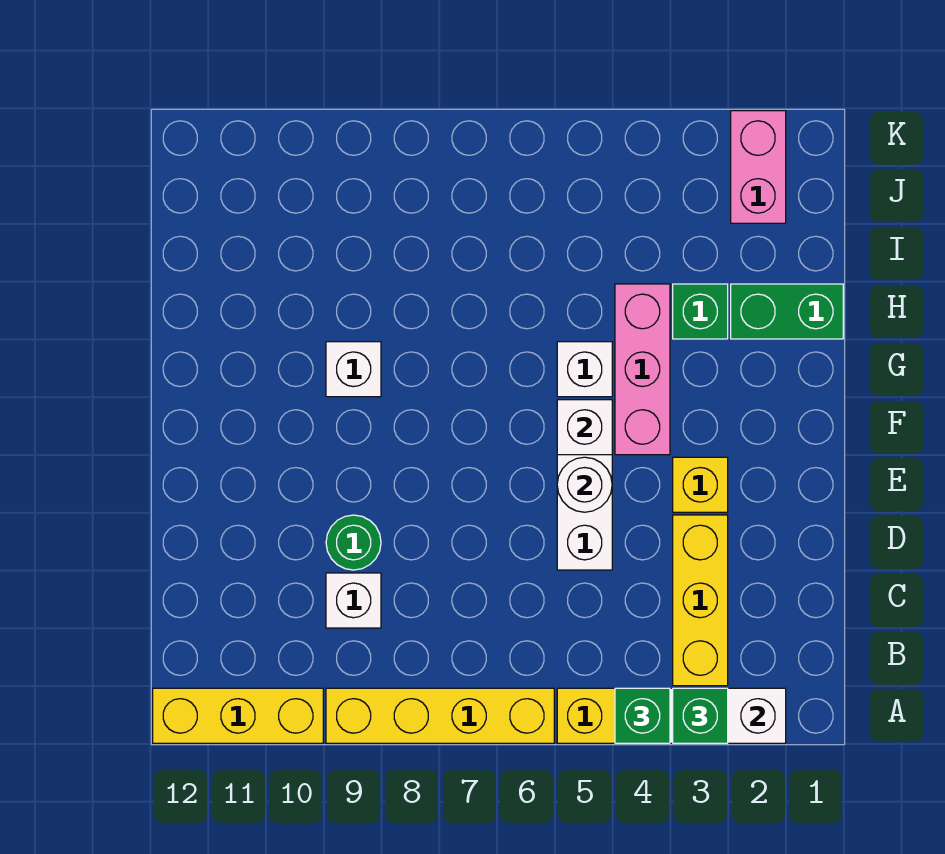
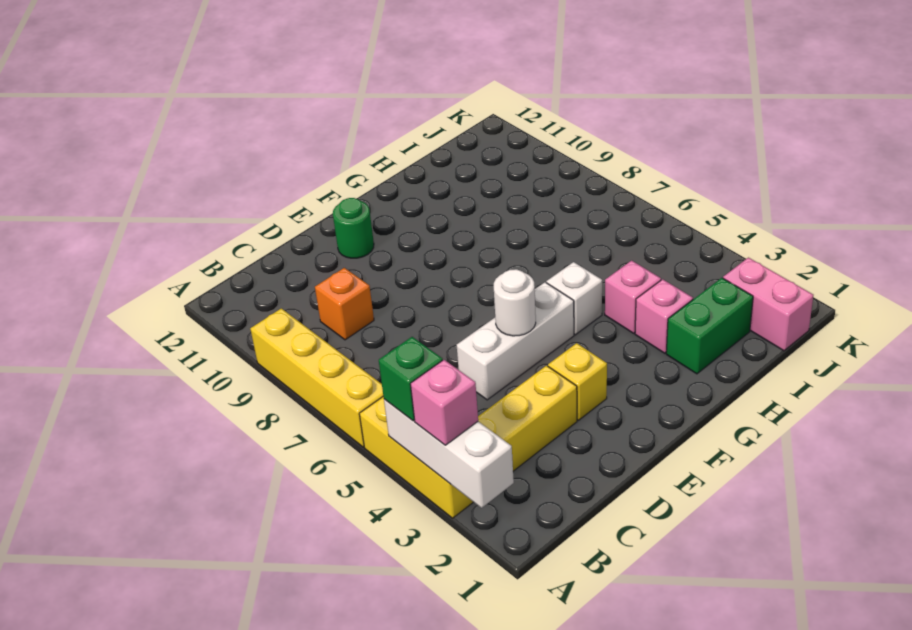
green brick A3 level 3 -> pink brick A3 level 3
yellow brick A10:A12 level 1 -> none
white brick C9 level 1 -> orange brick C9 level 1
green round brick D9 level 1 -> green round brick E11 level 1
pink brick F4:H4 level 1 -> pink brick H4 level 1
white brick F5 level 2 -> none
white brick G9 level 1 -> none
green brick H1:H2 level 1 -> green brick H2:I2 level 1
green brick H3 level 1 -> pink brick H3 level 1
pink brick J2:K2 level 1 -> pink brick J1:J2 level 1

